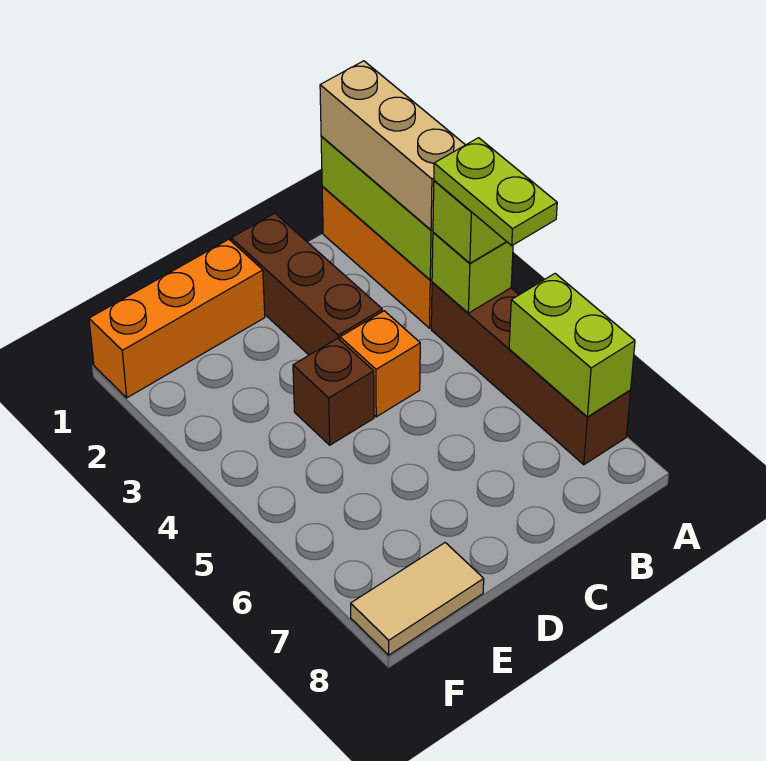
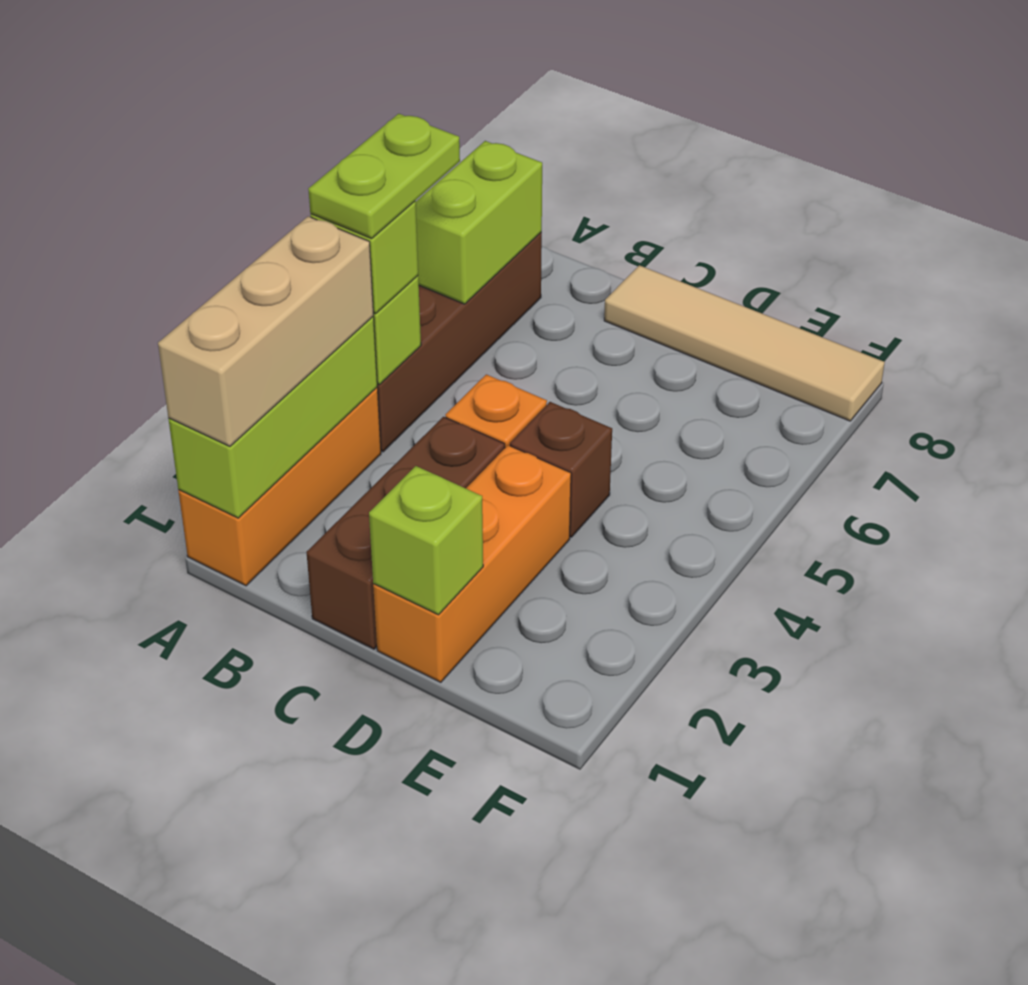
orange brick D1:F1 level 1 -> orange brick D1:D3 level 1
none -> lime brick D1 level 2
tan tile E8:F8 level 1 -> tan tile C8:F8 level 1

